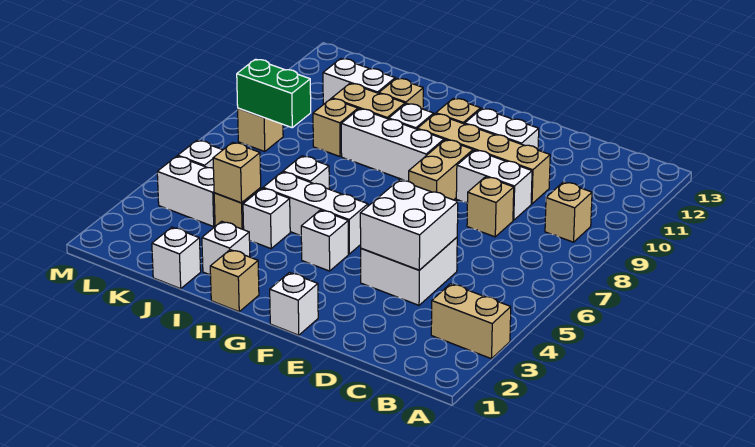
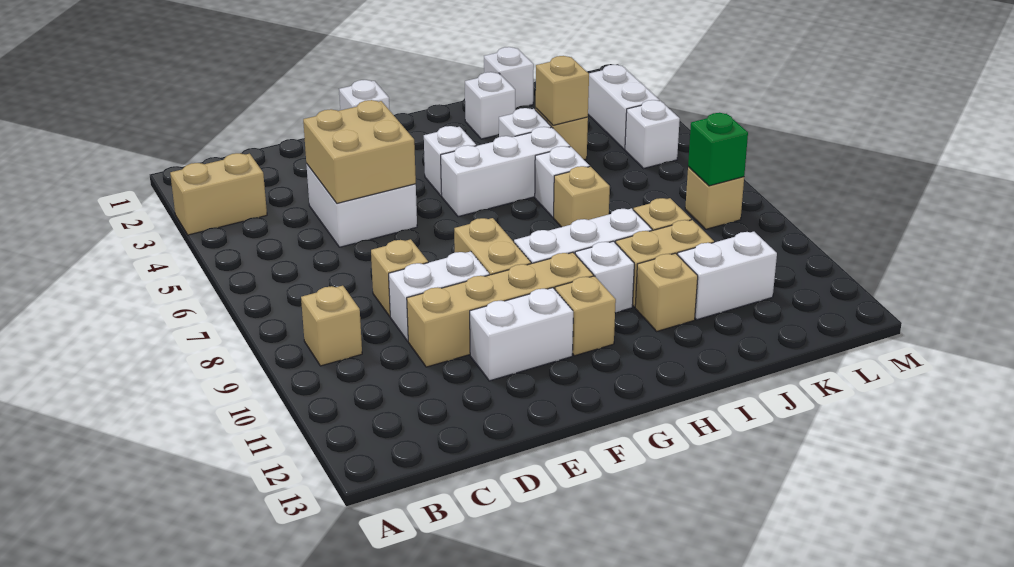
white brick D4:E5 level 2 -> tan brick D4:E5 level 2
tan brick H1 level 1 -> tan brick I7 level 1
white brick K4:L4 level 1 -> white brick L3:L4 level 1
green brick K8:L8 level 2 -> green brick L8 level 2

